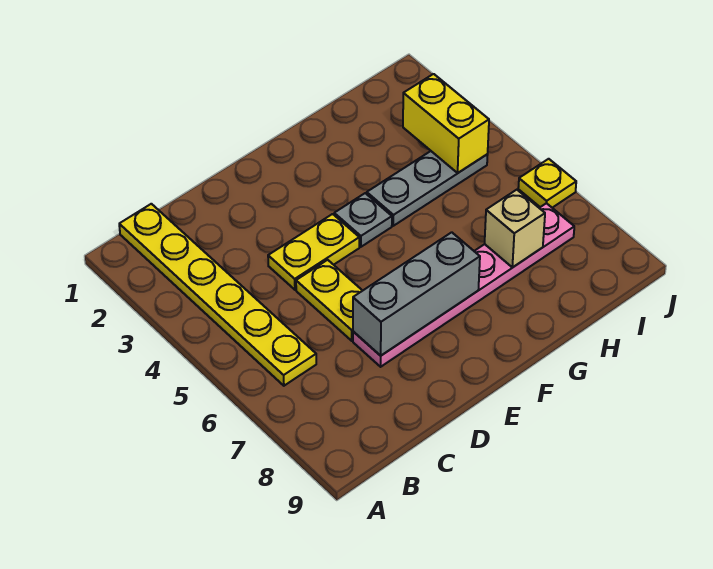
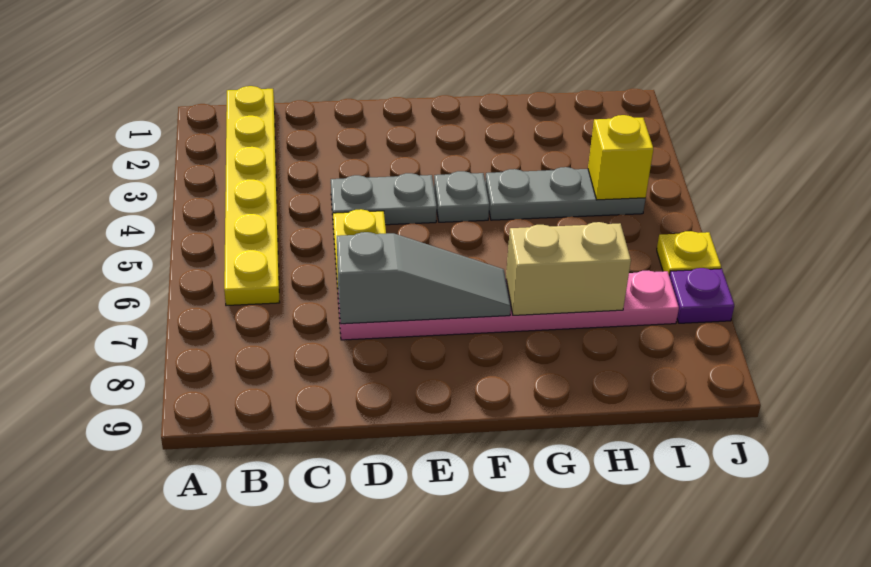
yellow plate D4:E4 level 1 -> grey plate D4:E4 level 1
grey brick D7:F7 level 2 -> grey slope D7:F7 level 2 top D
tan brick H7 level 2 -> tan brick G7:H7 level 2
yellow brick I3:I4 level 2 -> yellow brick I4 level 2
none -> purple plate J7 level 1

